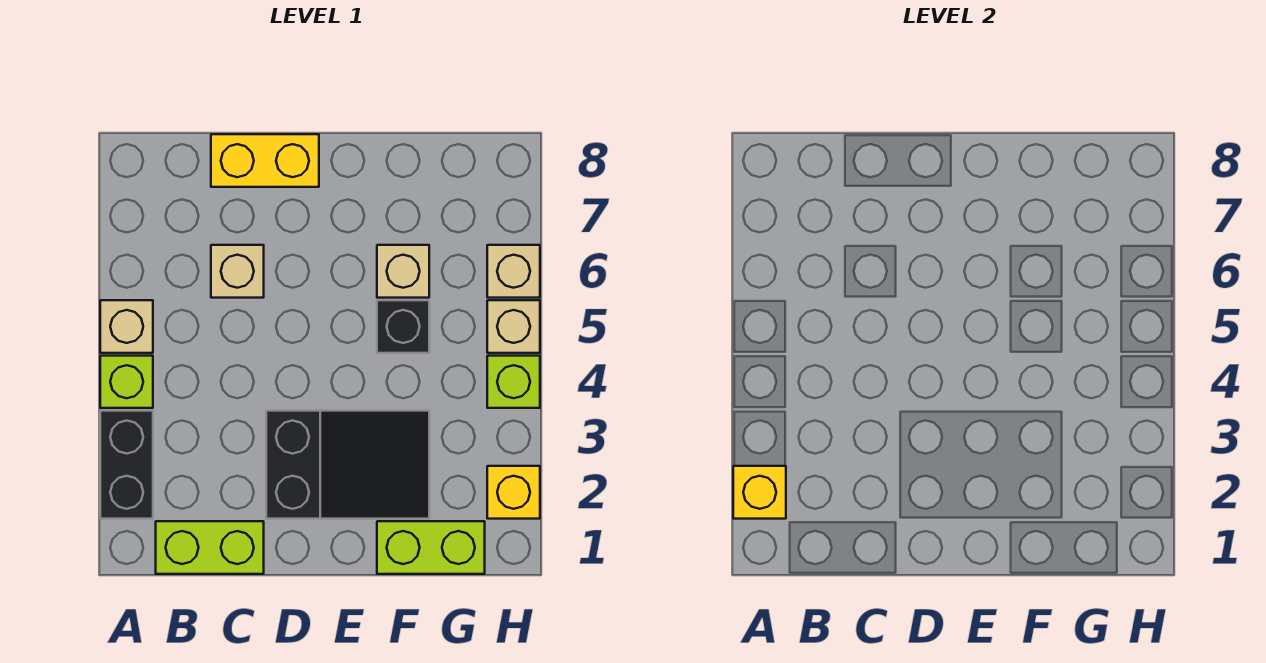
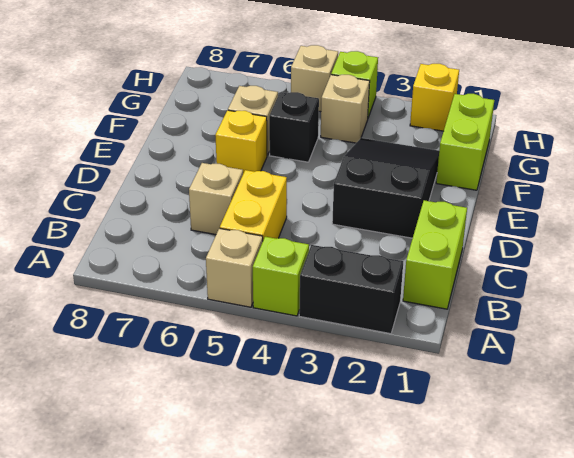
yellow brick A2 level 2 -> yellow brick E6 level 1
yellow brick C8:D8 level 1 -> yellow brick B5:C5 level 1
tan brick H6 level 1 -> tan brick G4 level 1

